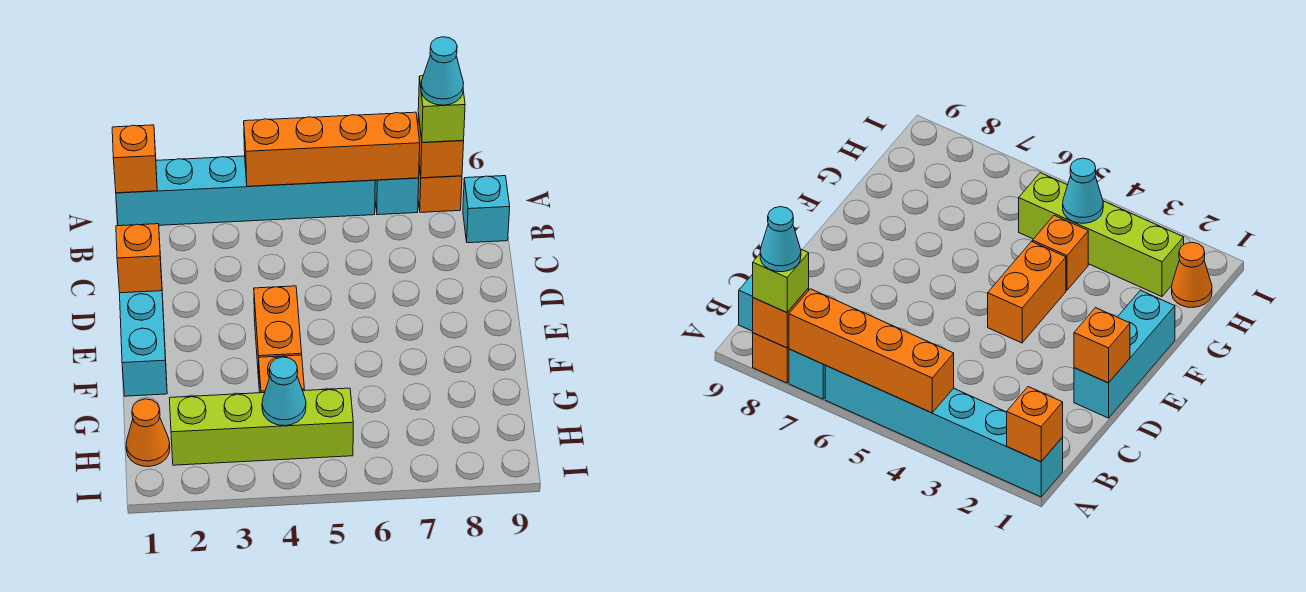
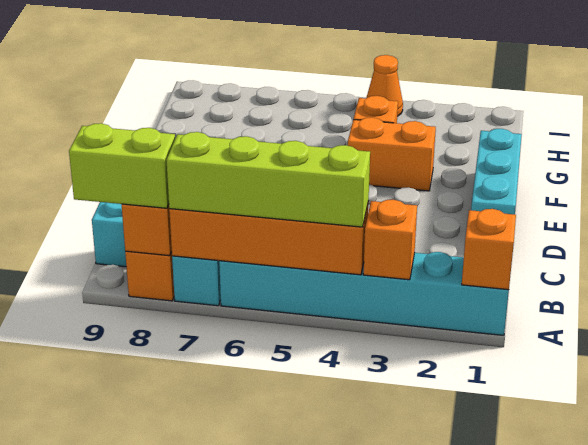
lime brick A8 level 3 -> lime brick A8:A9 level 3
cyan cone A8 level 4 -> none
orange brick D1 level 2 -> orange brick A3 level 2
orange brick E4:F4 level 1 -> orange brick F3:F4 level 1
orange cone H1 level 1 -> orange cone I4 level 1
lime brick H2:H5 level 1 -> lime brick A4:A7 level 3
cyan cone H4 level 2 -> none

